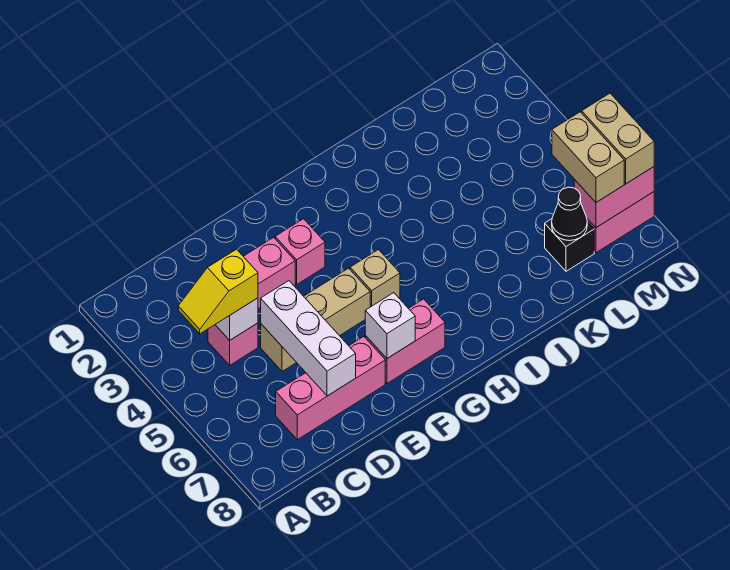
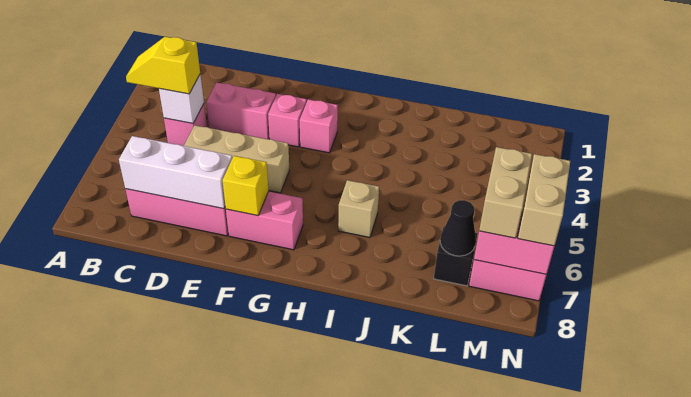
white brick D5:D7 level 2 -> white brick C7:E7 level 2
white brick F7 level 2 -> yellow brick F7 level 2
none -> pink brick G3 level 1
tan brick G5 level 1 -> tan brick I6 level 1

